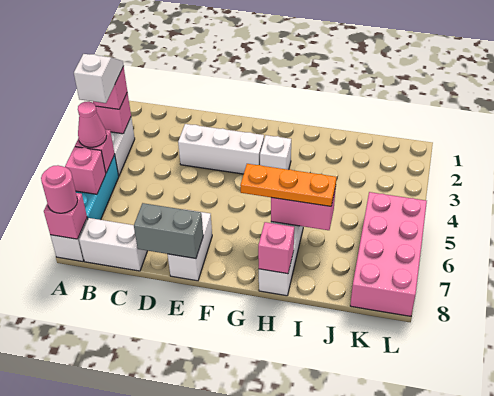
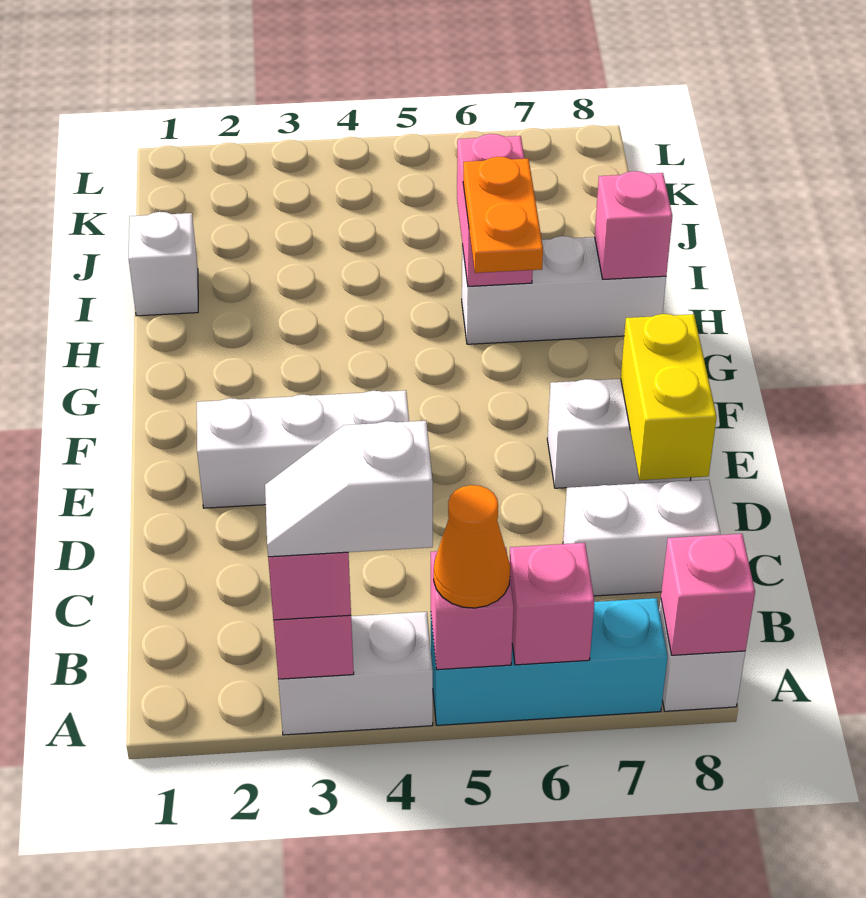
pink cone A5 level 3 -> orange cone A5 level 3
pink round brick A8 level 3 -> none
white brick B8:C8 level 1 -> white brick C7:C8 level 1
white brick D3:F3 level 1 -> white brick E2:E4 level 1
grey brick D8:E8 level 2 -> yellow brick D8:E8 level 2
white brick G3 level 1 -> white brick I1 level 1
orange plate G6:I6 level 3 -> orange plate G6:H6 level 3
pink brick K5:L8 level 1 -> none

